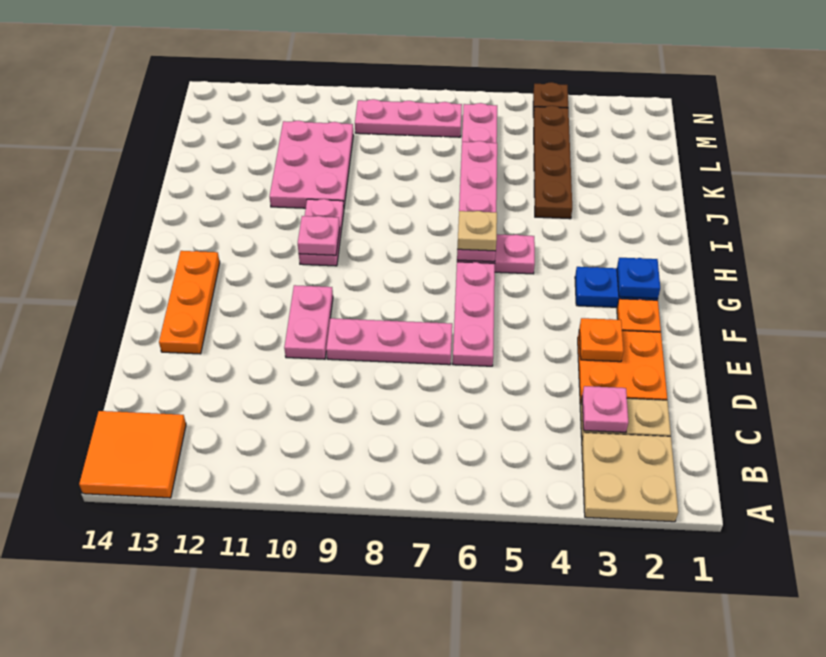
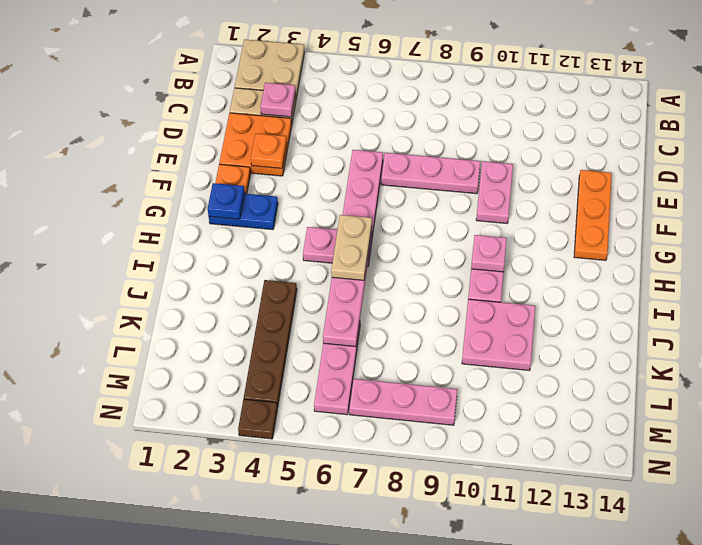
orange tile A13:B14 level 1 -> none
tan plate H6 level 3 -> tan plate H6:I6 level 3
pink plate J10:L11 level 1 -> pink plate J10:K11 level 1

